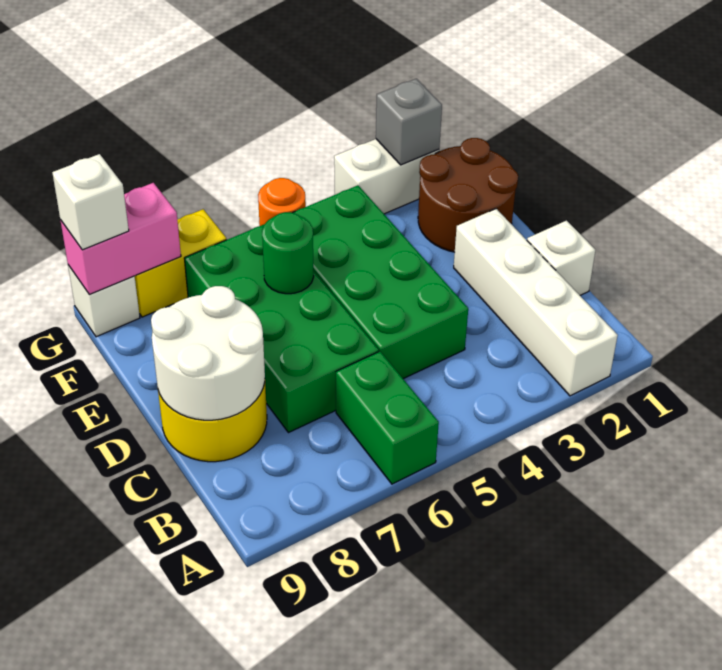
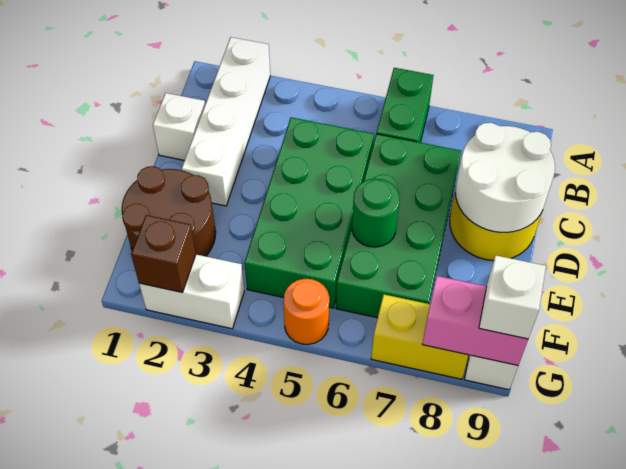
grey brick G2 level 2 -> brown brick G2 level 2

